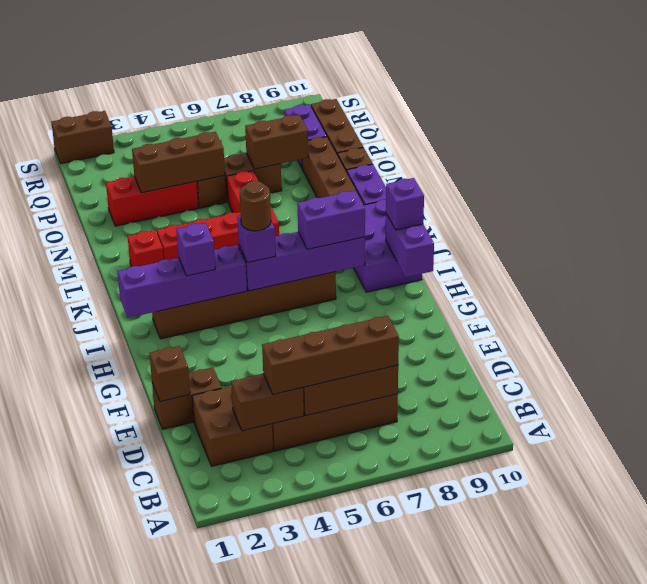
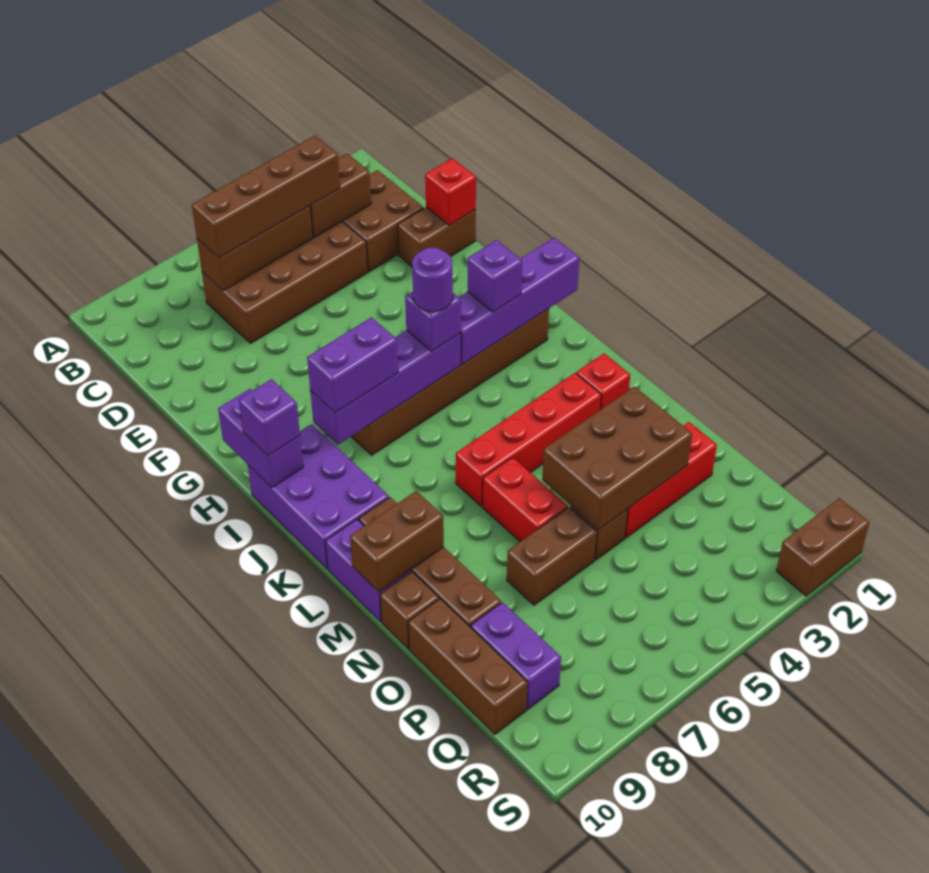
brown brick E1 level 2 -> red brick E1 level 2
brown round brick I5 level 4 -> purple round brick I5 level 4
brown brick O3:O5 level 2 -> brown brick N3:O5 level 2
brown brick O7:O8 level 2 -> brown brick M9:M10 level 2

